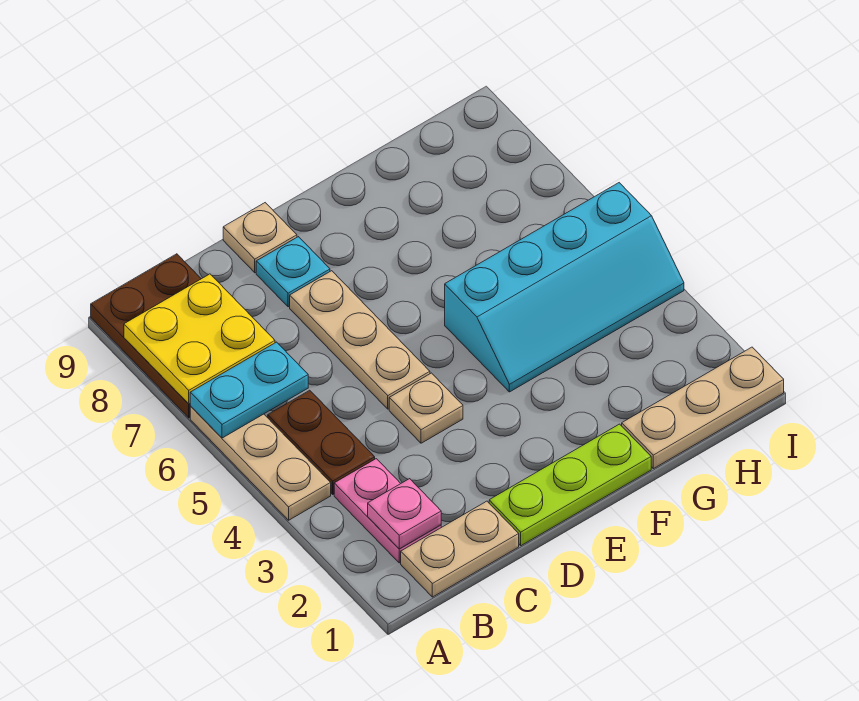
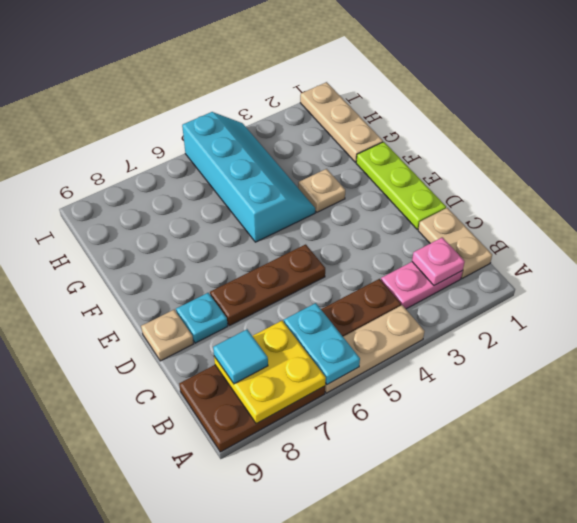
none -> cyan tile B8 level 3
tan plate D4 level 1 -> tan plate F3 level 1
tan plate D5:D7 level 1 -> brown plate D5:D7 level 1

